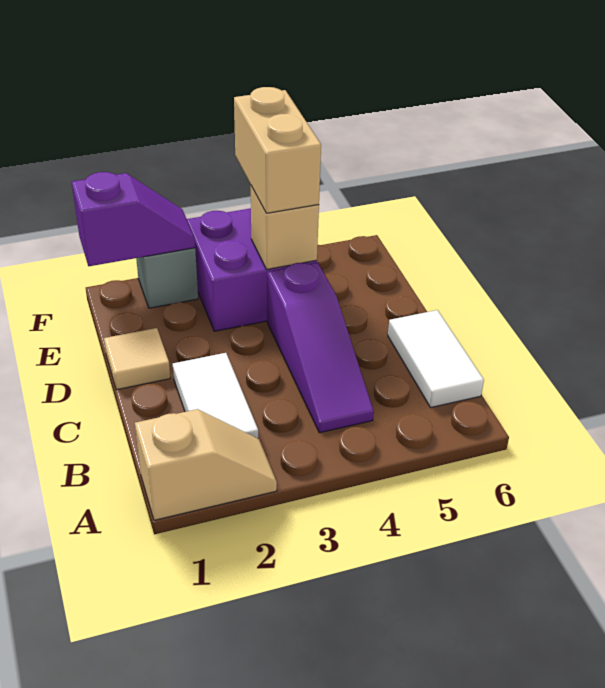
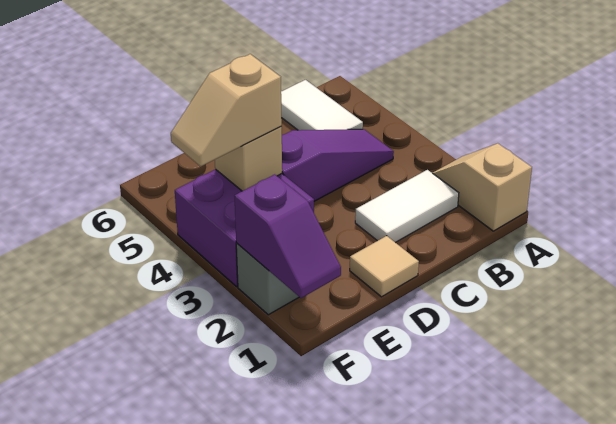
white tile B6:C6 level 1 -> white tile B5:B6 level 1
tan brick E4:F4 level 3 -> tan slope E4:F4 level 3 top E
purple slope F1:F2 level 2 top 1 -> purple slope F1:F2 level 2 top 2

